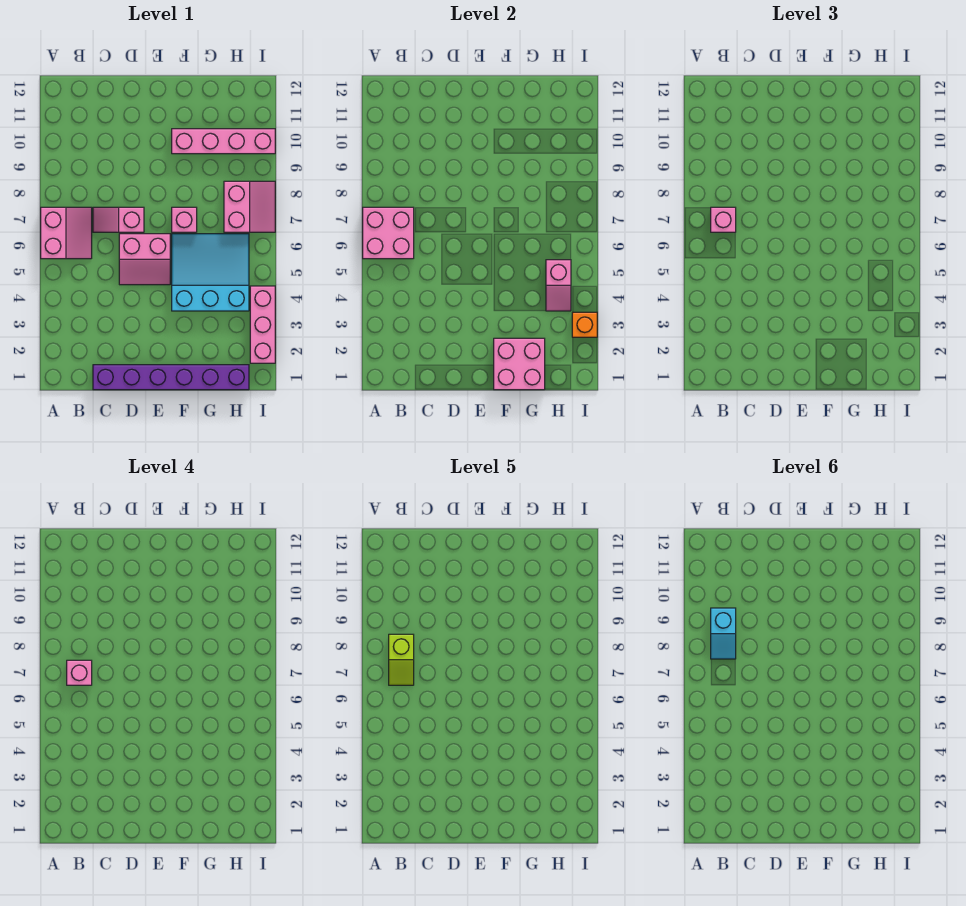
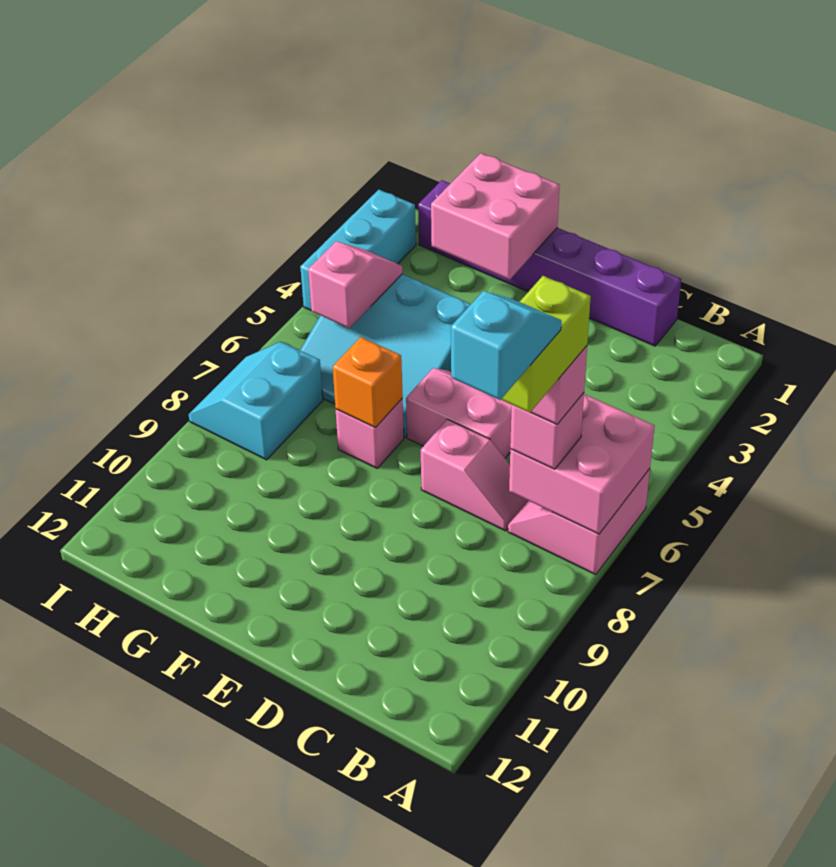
lime slope B7:B8 level 5 top 8 -> lime brick B7:B8 level 5
pink brick F10:I10 level 1 -> none
pink slope H7:I8 level 1 top H -> cyan slope H7:I8 level 1 top H
pink brick I2:I4 level 1 -> cyan brick I2:I4 level 1
orange brick I3 level 2 -> orange brick F7 level 2

